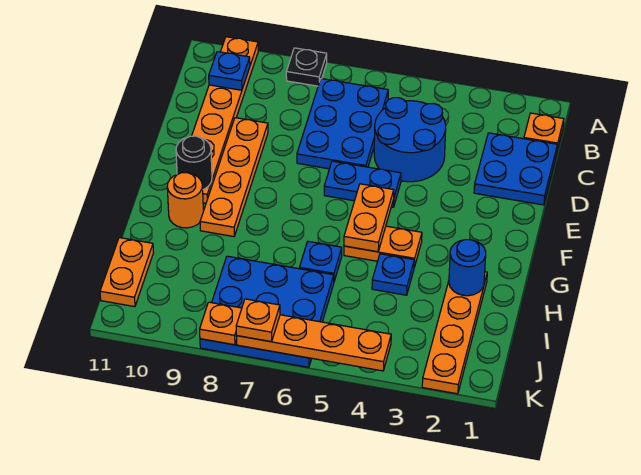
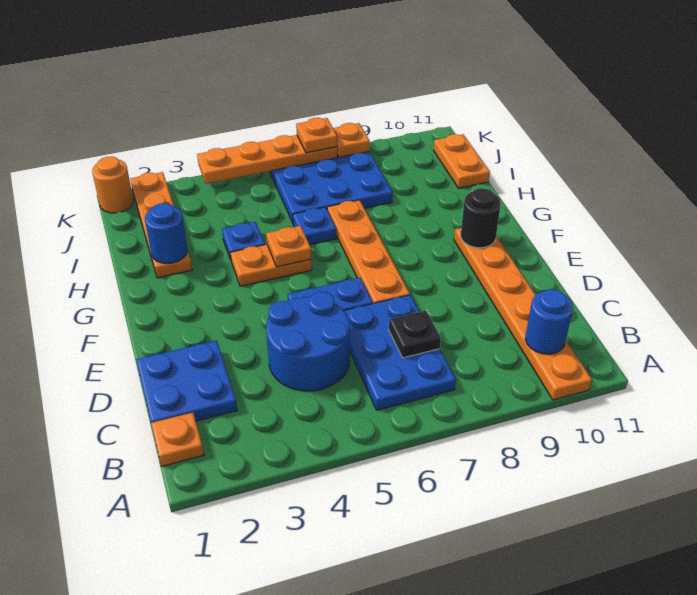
black plate A8 level 1 -> black plate C7 level 2
blue plate B10 level 2 -> blue round brick B10 level 2
orange plate D9:G9 level 1 -> orange plate E7:H7 level 1
orange plate F5:G5 level 2 -> orange plate G5 level 2
orange round brick G10 level 1 -> orange round brick K1 level 1

